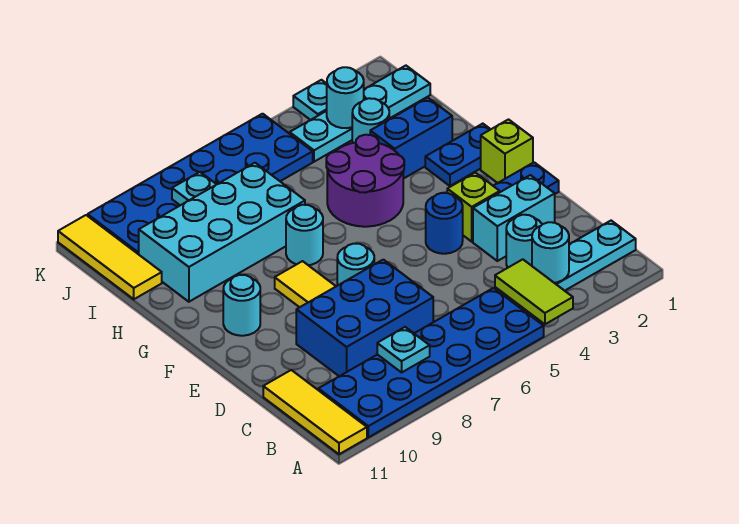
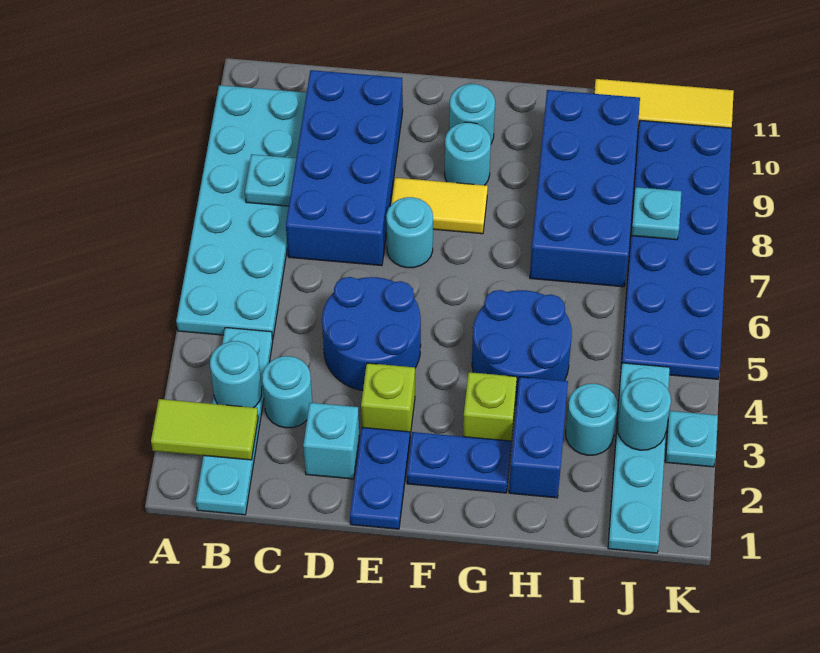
lime tile A4:B4 level 2 -> lime tile A2:B2 level 2
blue plate A5:B10 level 1 -> cyan plate A5:B10 level 1
yellow tile A11:C11 level 1 -> none
blue brick C7:D9 level 1 -> blue brick C7:D10 level 1
cyan brick D2:D3 level 1 -> cyan brick D2 level 1
blue round brick E4 level 1 -> blue round brick D4:E5 level 1
lime brick F1 level 1 -> lime brick G3 level 1
blue plate G1:G2 level 1 -> blue plate F2:G2 level 1
purple round brick G4:H5 level 1 -> blue round brick G4:H5 level 1
cyan round brick G7 level 1 -> cyan round brick F9 level 1
cyan brick H7:I10 level 1 -> blue brick H7:I10 level 1

